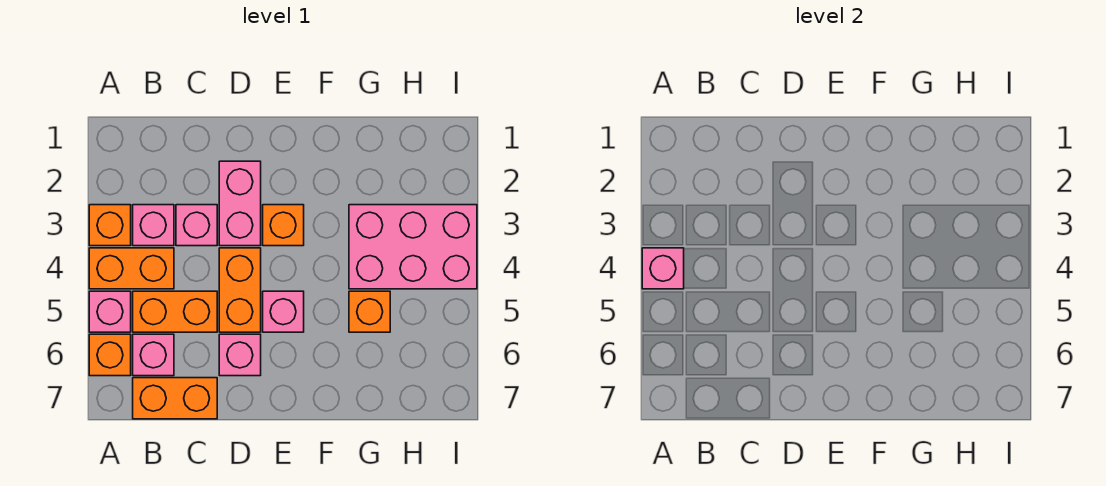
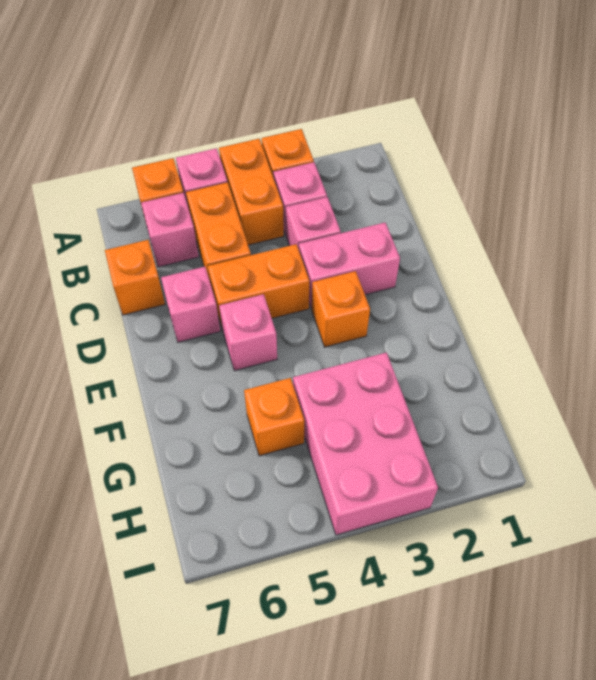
pink brick A4 level 2 -> none
orange brick B7:C7 level 1 -> orange brick C7 level 1

